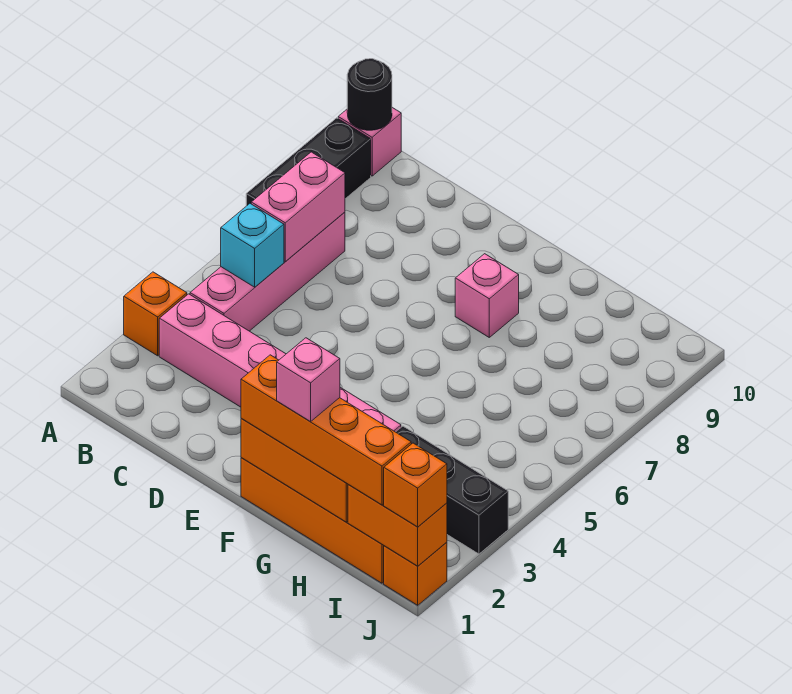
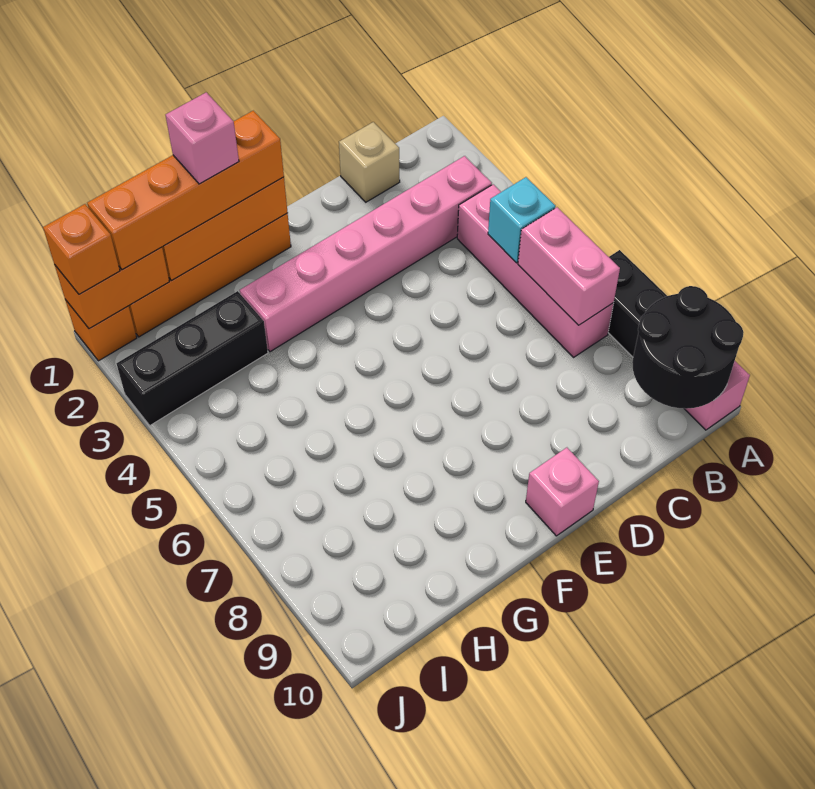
orange brick A3 level 1 -> none
black round brick A10 level 2 -> black round brick A9:B10 level 2
none -> tan brick C1 level 1
pink brick F8 level 1 -> pink brick E10 level 1

